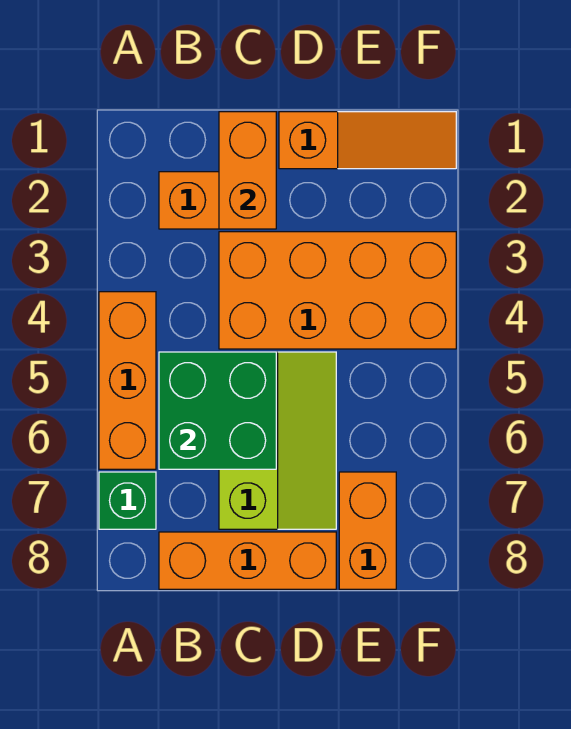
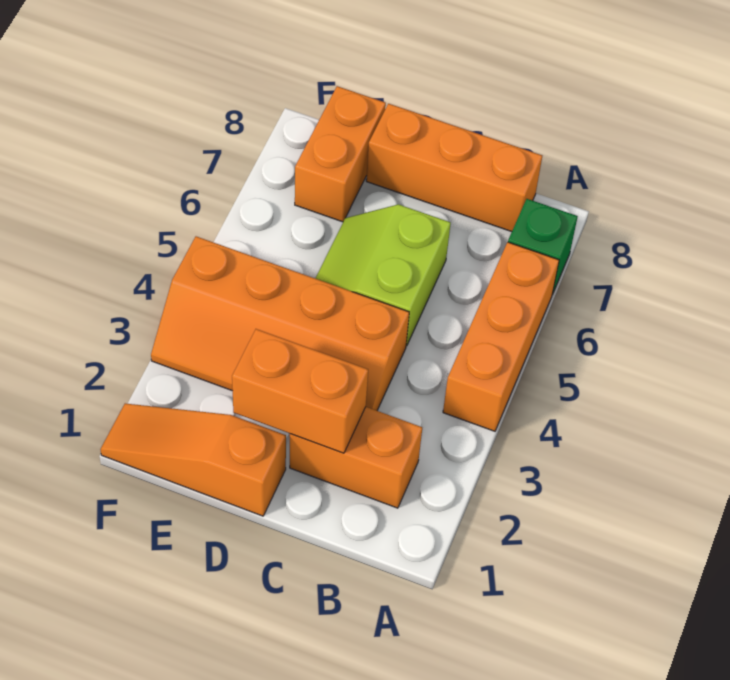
green brick B5:C6 level 2 -> none
orange brick C1:C2 level 2 -> orange brick C2:D2 level 2
orange brick C3:F4 level 1 -> orange slope C3:F4 level 1 top 4
lime slope C5:D7 level 1 top C -> lime slope C5:D6 level 1 top C

